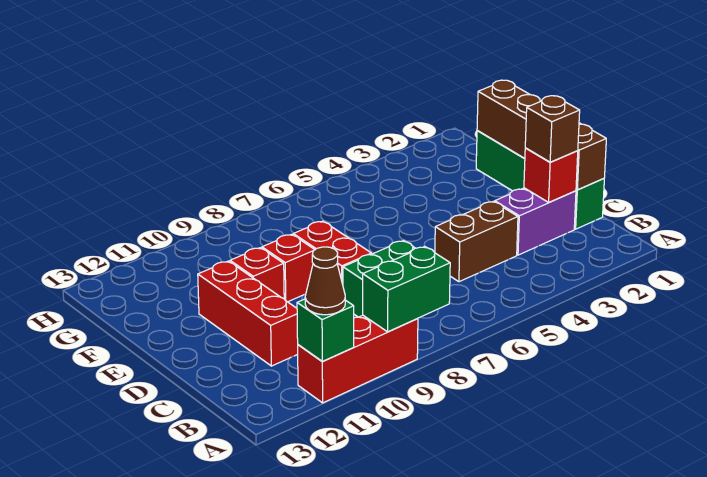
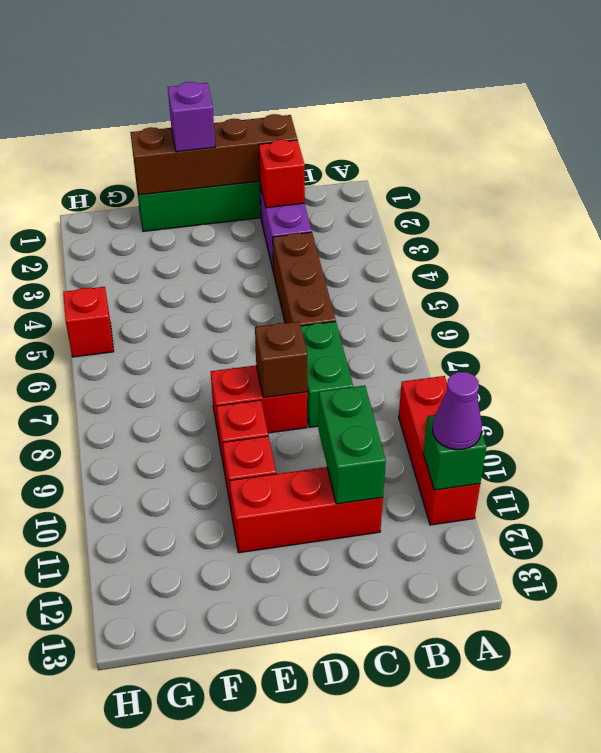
green brick A8:A9 level 2 -> green brick C10:C11 level 2
brown cone A11 level 3 -> purple cone A11 level 3
brown brick C2 level 3 -> brown brick D8 level 2
brown brick C4:C5 level 1 -> brown brick C4:C6 level 1
none -> purple brick E1 level 3
none -> red brick H5 level 1

